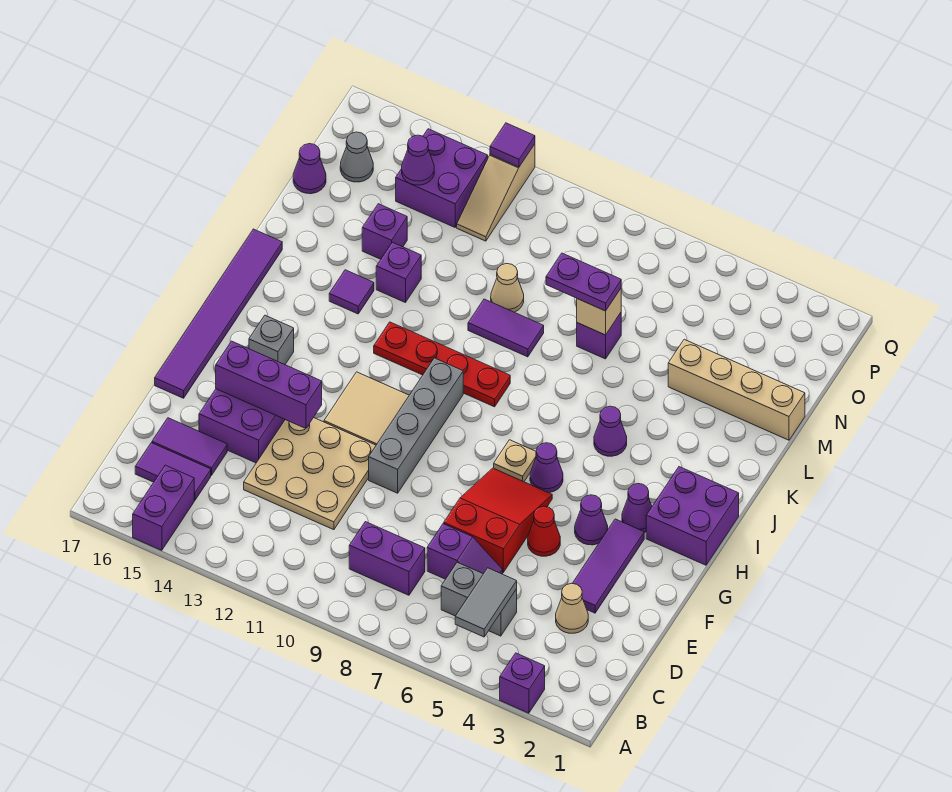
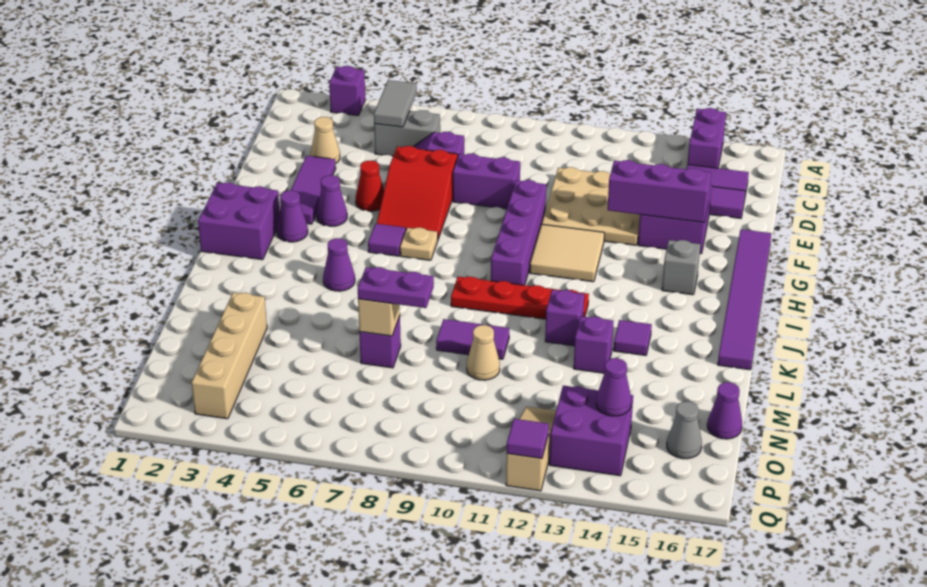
purple brick C8:C9 level 1 -> purple brick E8:E9 level 1
grey brick F10:I10 level 1 -> purple brick F10:I10 level 1
purple cone H6 level 1 -> purple tile H6 level 1
tan brick M1:M4 level 1 -> tan brick M3:P3 level 1
purple brick M14 level 1 -> purple brick K12 level 1

